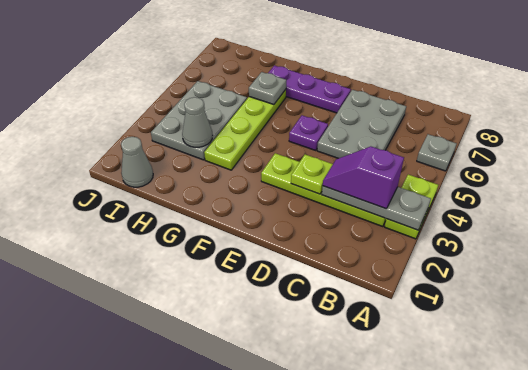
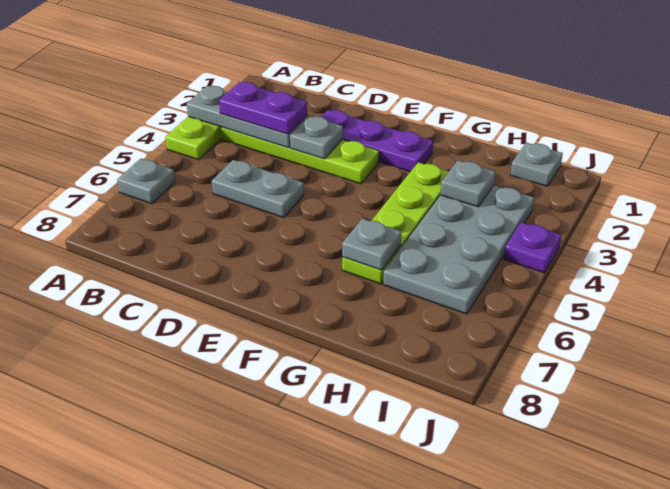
purple slope B3:C3 level 3 top B -> purple plate B3:C3 level 3
grey plate C5:D7 level 1 -> grey plate C5:D5 level 1
lime plate D3 level 2 -> grey plate D3 level 2
purple plate E5 level 1 -> purple plate J4 level 1
purple plate E7:G7 level 1 -> purple plate D2:F2 level 1
grey plate H3:I5 level 1 -> grey plate H3:I6 level 1
grey cone H3 level 2 -> grey plate H3 level 2
grey cone I1 level 1 -> grey plate I1 level 1

